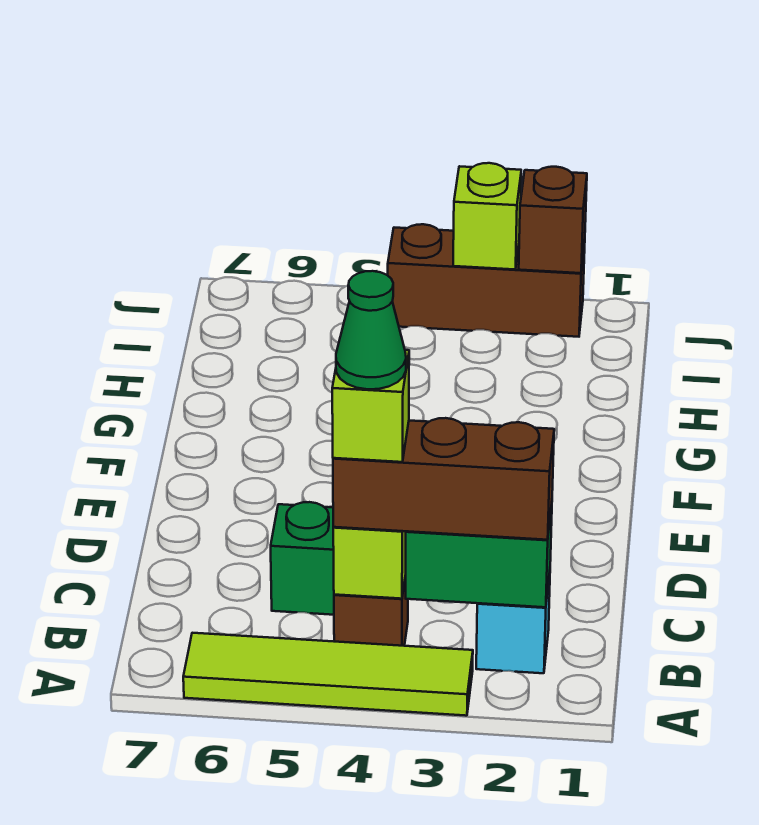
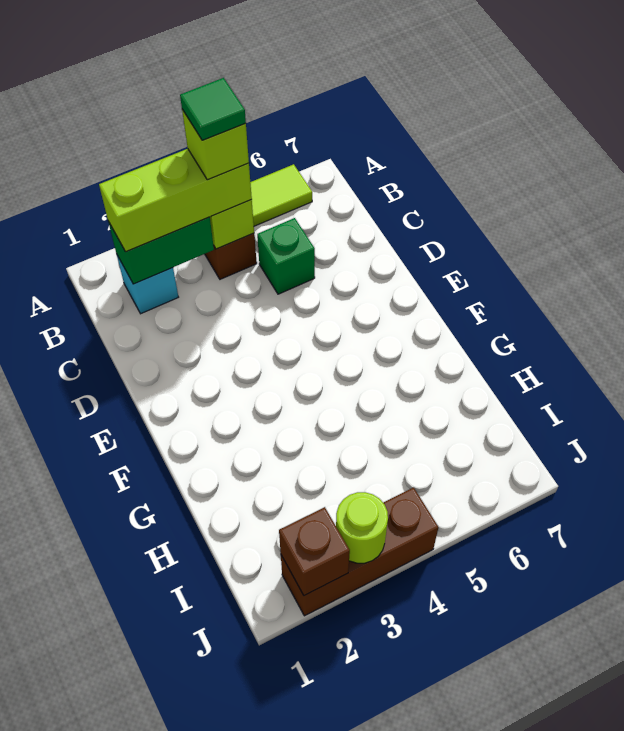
brown brick B2:B4 level 3 -> lime brick B2:B4 level 3
green cone B4 level 5 -> green tile B4 level 5
lime brick J3 level 2 -> lime round brick J3 level 2

